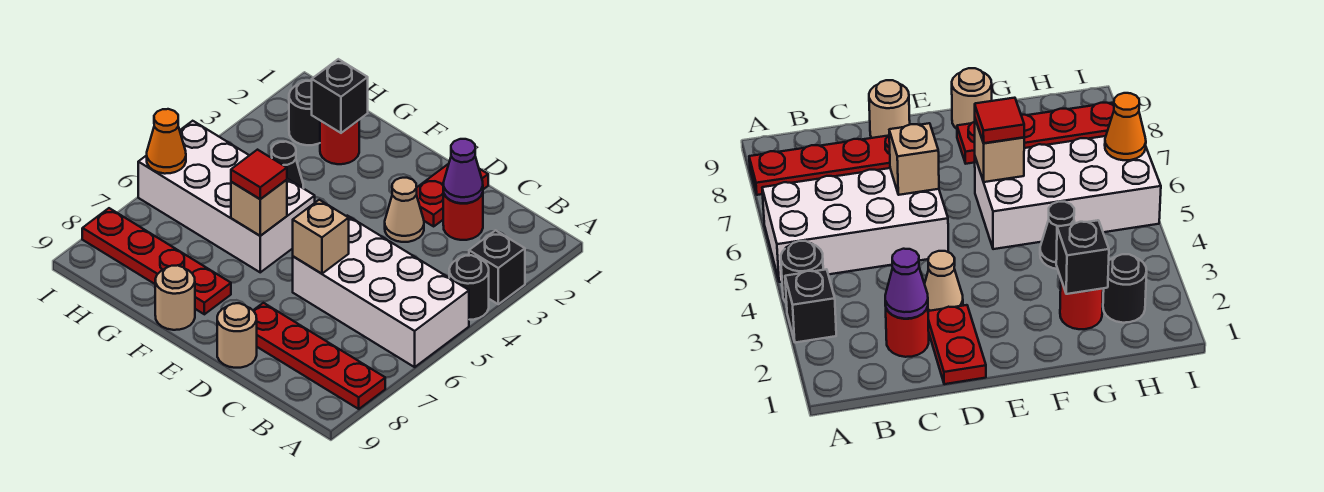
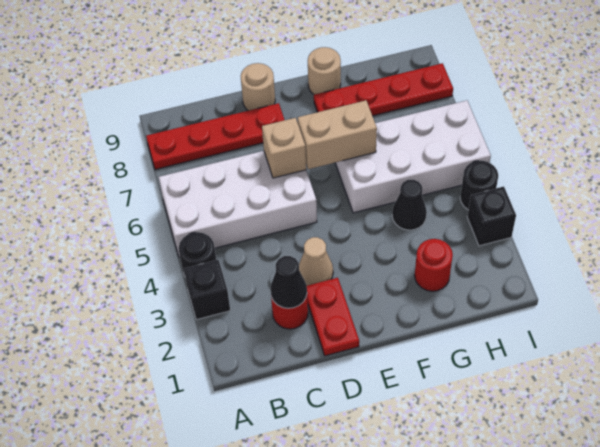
purple cone C2 level 2 -> black cone C2 level 2
tan brick F6 level 2 -> tan brick E6:F6 level 2
red tile F6 level 3 -> none
black brick G2 level 2 -> black brick I3 level 1
black round brick H2 level 1 -> black round brick I4 level 1
orange cone I6 level 2 -> none

